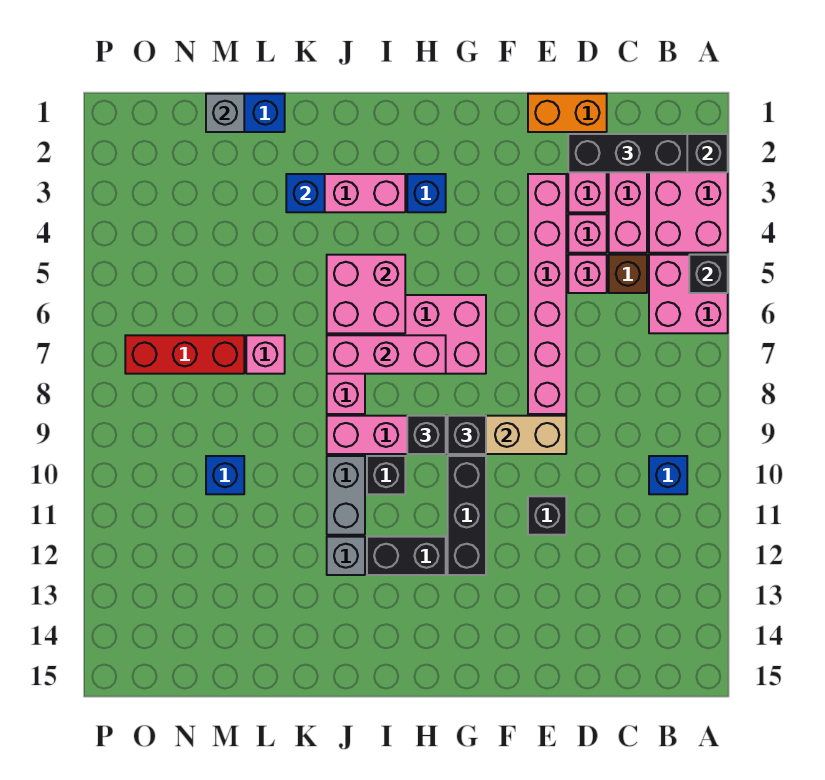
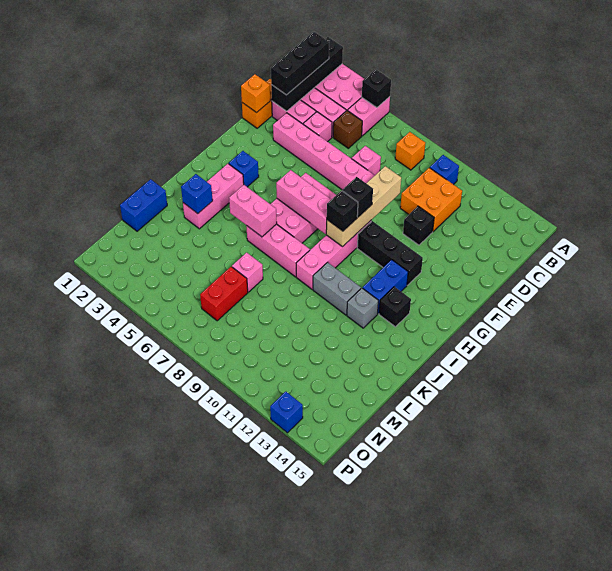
pink brick A5:B6 level 1 -> pink brick A5:B5 level 1
none -> orange brick B8 level 1
none -> orange brick C10:D11 level 1
pink brick D5 level 1 -> pink brick D7 level 1
none -> orange brick E1 level 2
pink brick H7:J7 level 2 -> pink brick H6:H8 level 2
black brick H12:I12 level 1 -> blue brick H12:I12 level 1
pink brick I5:J6 level 2 -> pink brick J5:J6 level 2
black brick I10 level 1 -> black brick I13 level 1
grey brick M1 level 2 -> none
red brick M7:O7 level 1 -> red brick M7:N7 level 1
blue brick M10 level 1 -> blue brick P13 level 1

